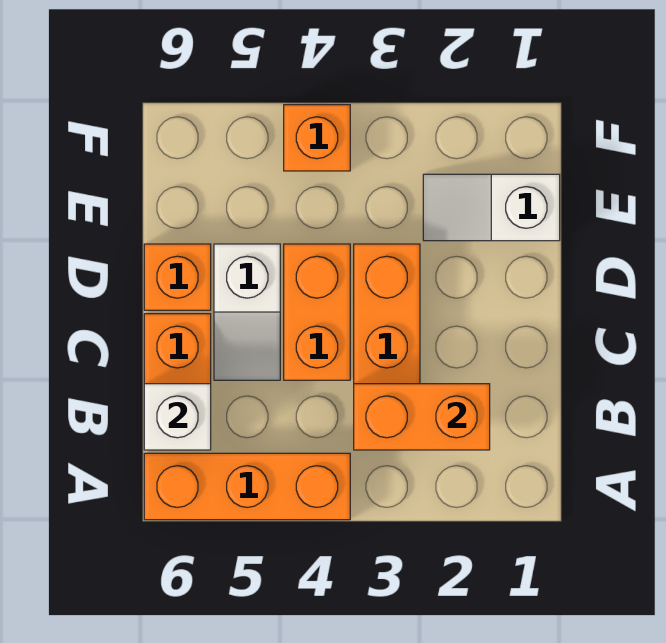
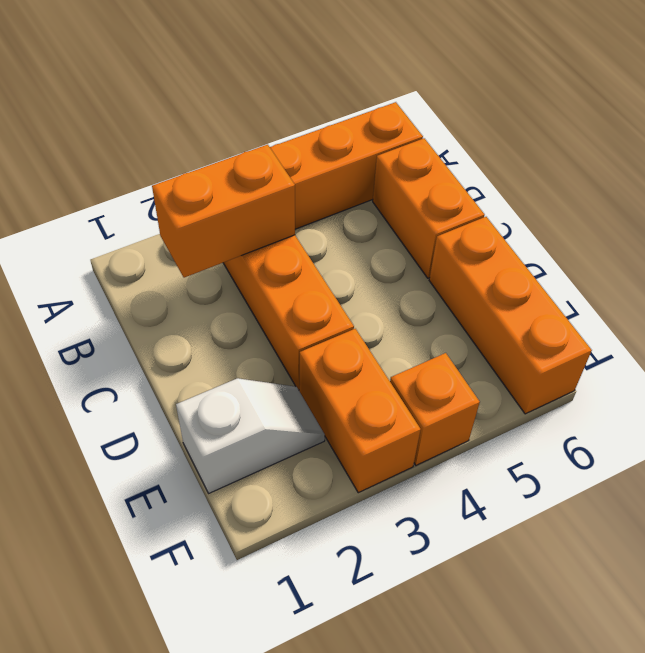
white brick B6 level 2 -> none
orange brick C4:D4 level 1 -> orange brick E3:F3 level 1
white slope C5:D5 level 1 top D -> none
orange brick D6 level 1 -> orange brick D6:F6 level 1

